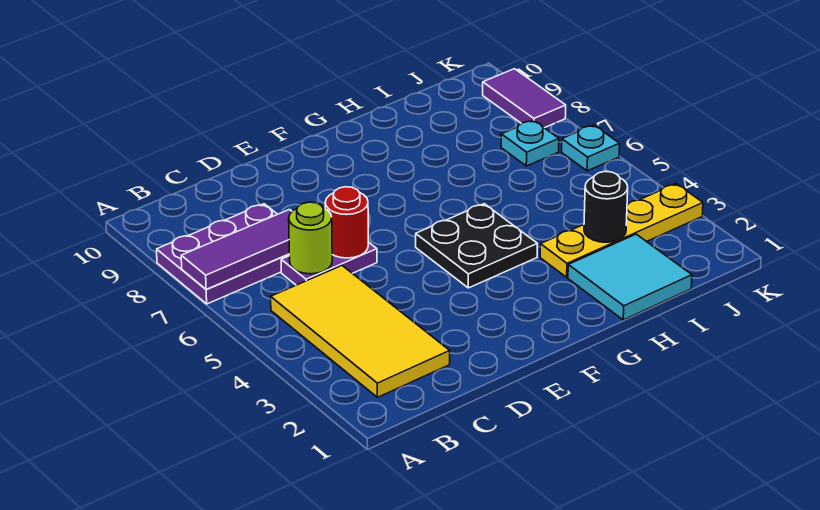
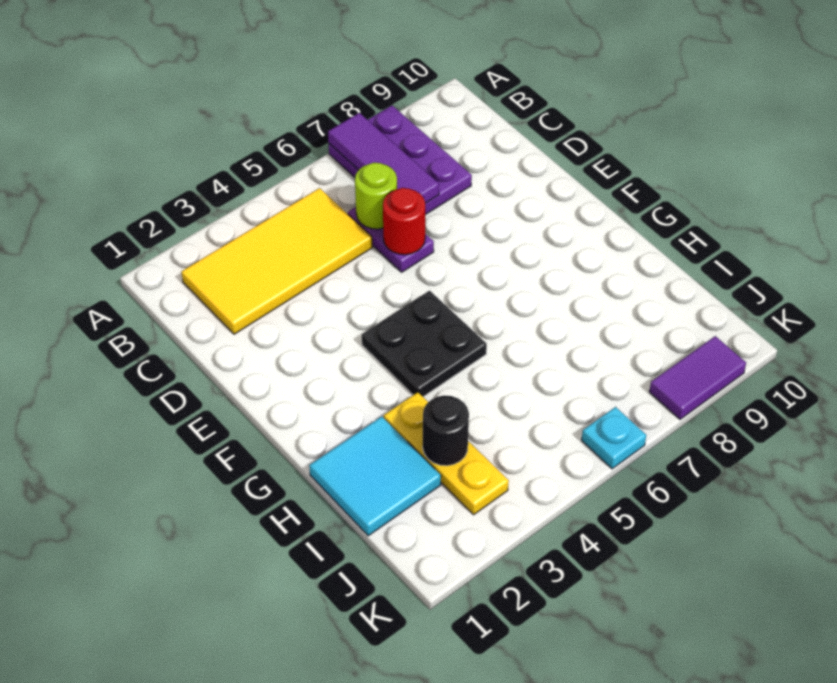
yellow plate H3:K3 level 1 -> yellow plate H3:J3 level 1
cyan plate J7 level 1 -> none

